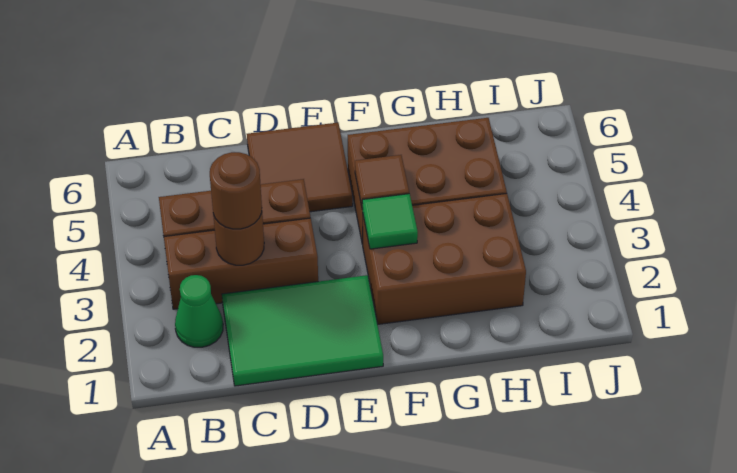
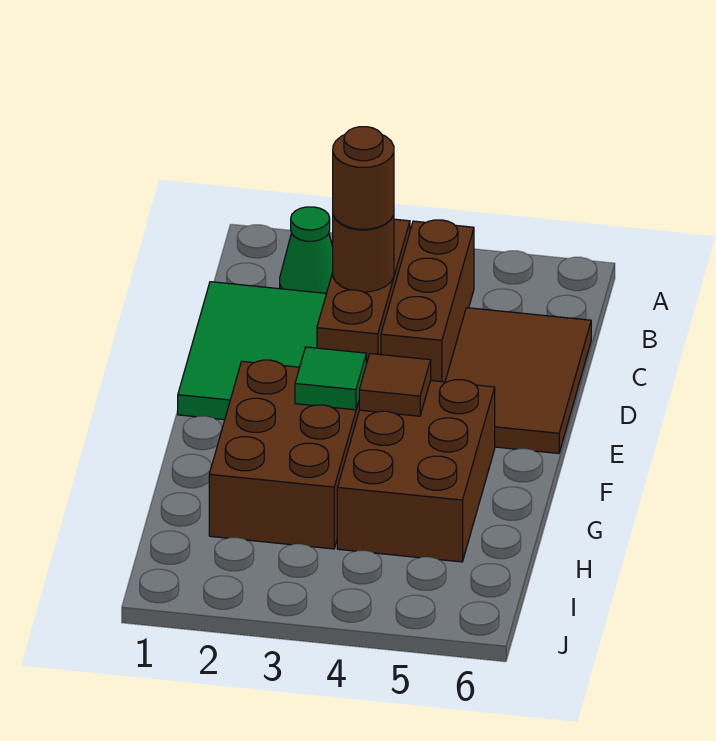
brown tile D5:E6 level 1 -> brown tile C5:E6 level 1

